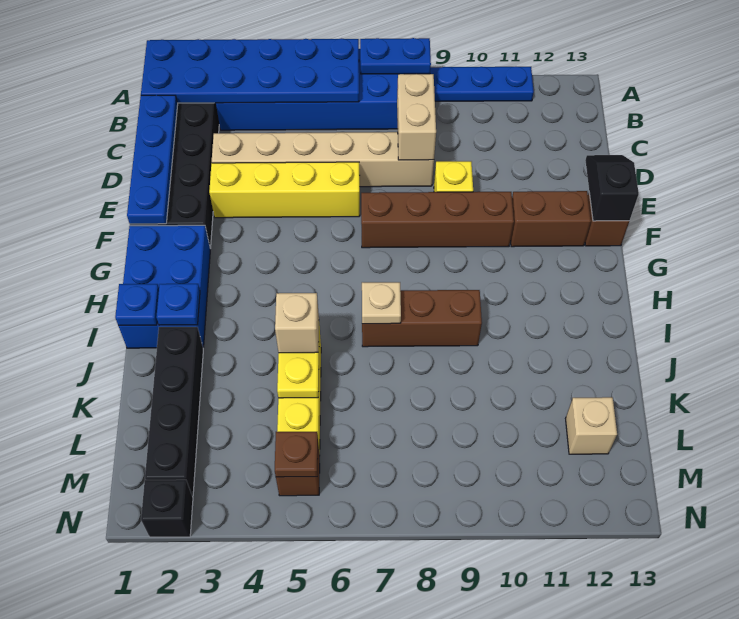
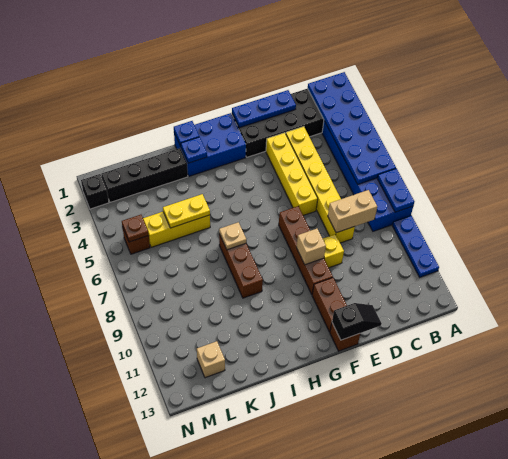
blue plate C1:F1 level 2 -> blue plate D1:F1 level 2
tan brick D3:D8 level 1 -> yellow brick D3:D8 level 1
tan brick J5 level 3 -> tan brick F9 level 2

